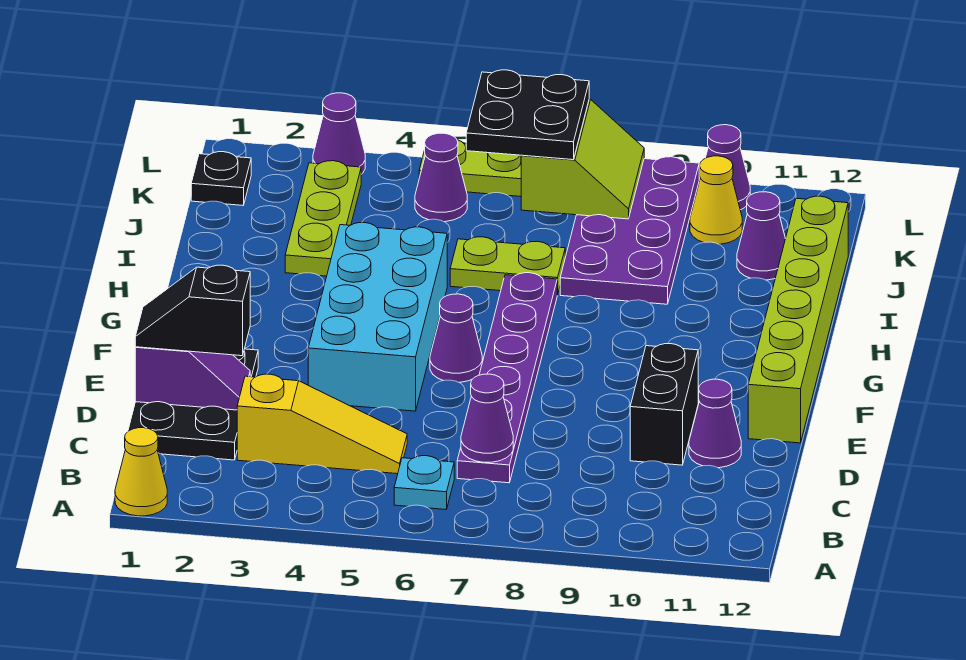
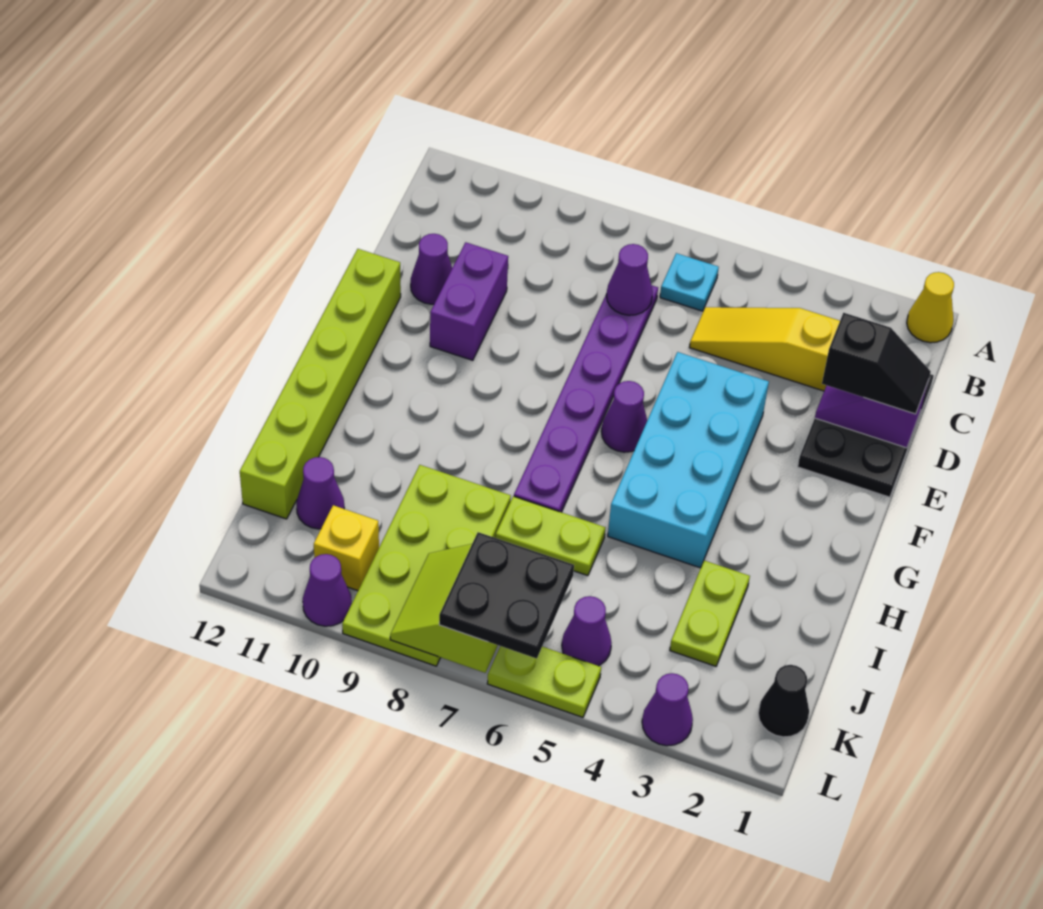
black brick D10:E10 level 1 -> purple brick D10:E10 level 1
lime plate I3:K3 level 1 -> lime plate I3:J3 level 1
purple plate I8:L9 level 1 -> lime plate I8:L9 level 1
black plate K1 level 1 -> black cone K1 level 1
yellow cone K10 level 1 -> yellow brick K10 level 1

